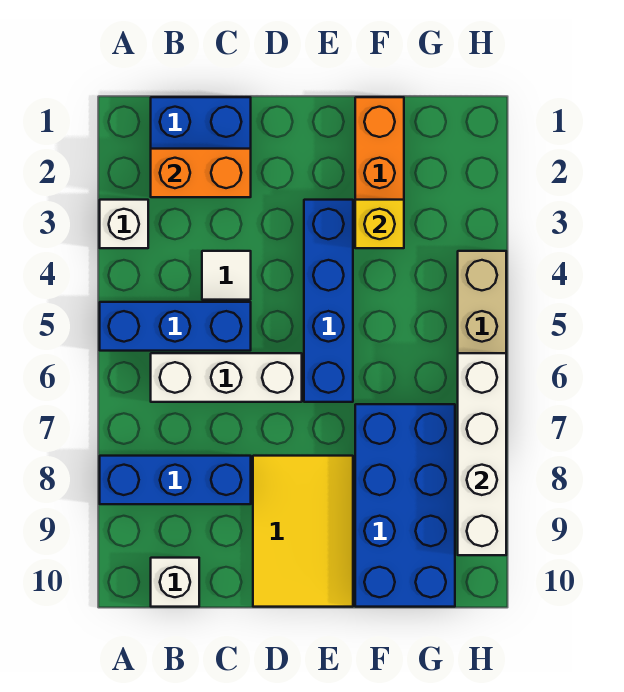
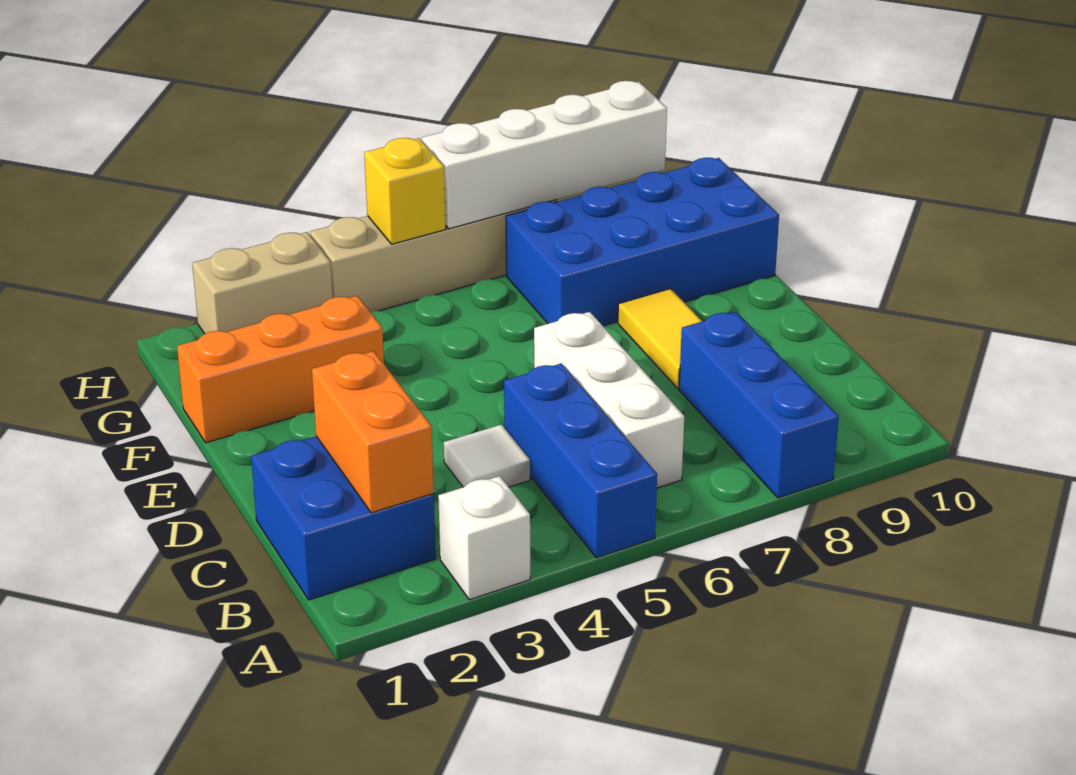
white brick B10 level 1 -> none
yellow tile D8:E10 level 1 -> yellow tile D8:E8 level 1
blue brick E3:E6 level 1 -> none
yellow brick F3 level 2 -> yellow brick H5 level 2
none -> tan brick H2:H3 level 1

